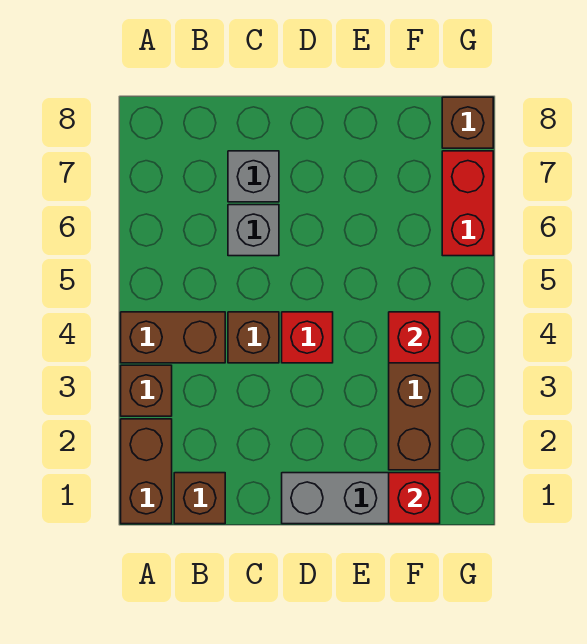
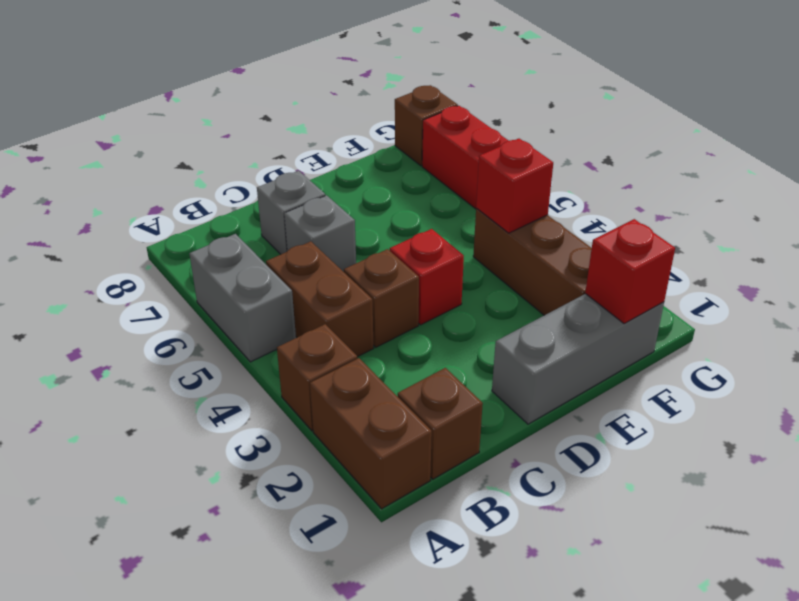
brown brick A4:B4 level 1 -> brown brick B4:B5 level 1
none -> grey brick A5:A6 level 1

